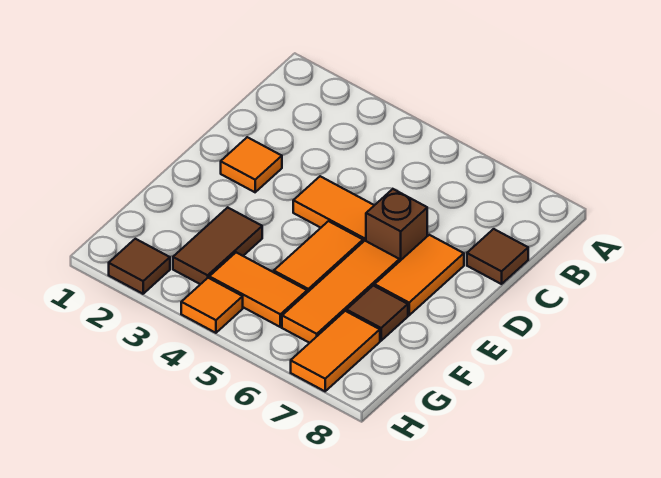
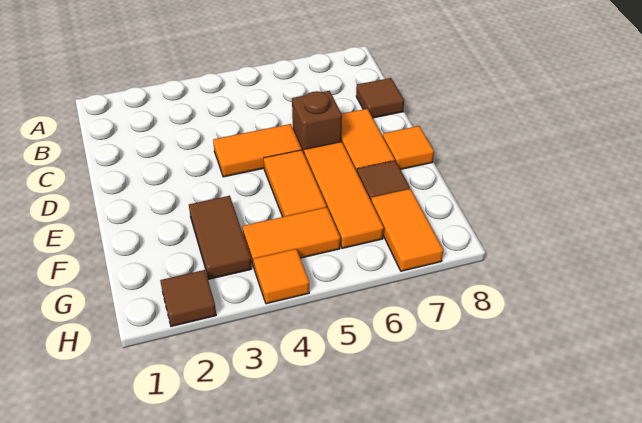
orange tile D2 level 1 -> orange tile E8 level 1

